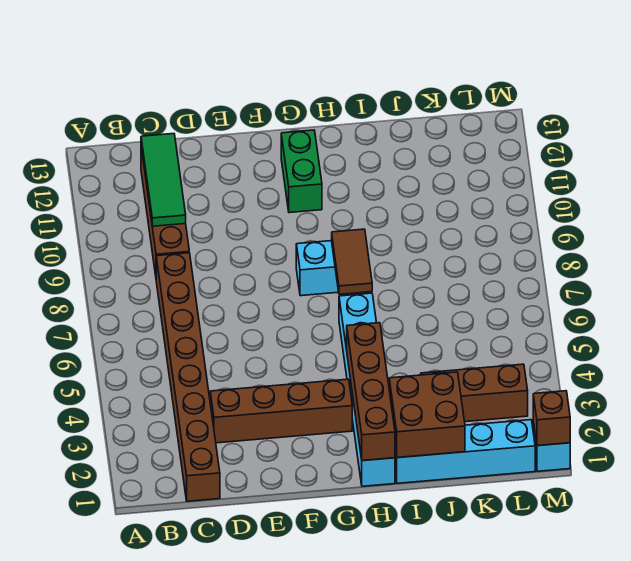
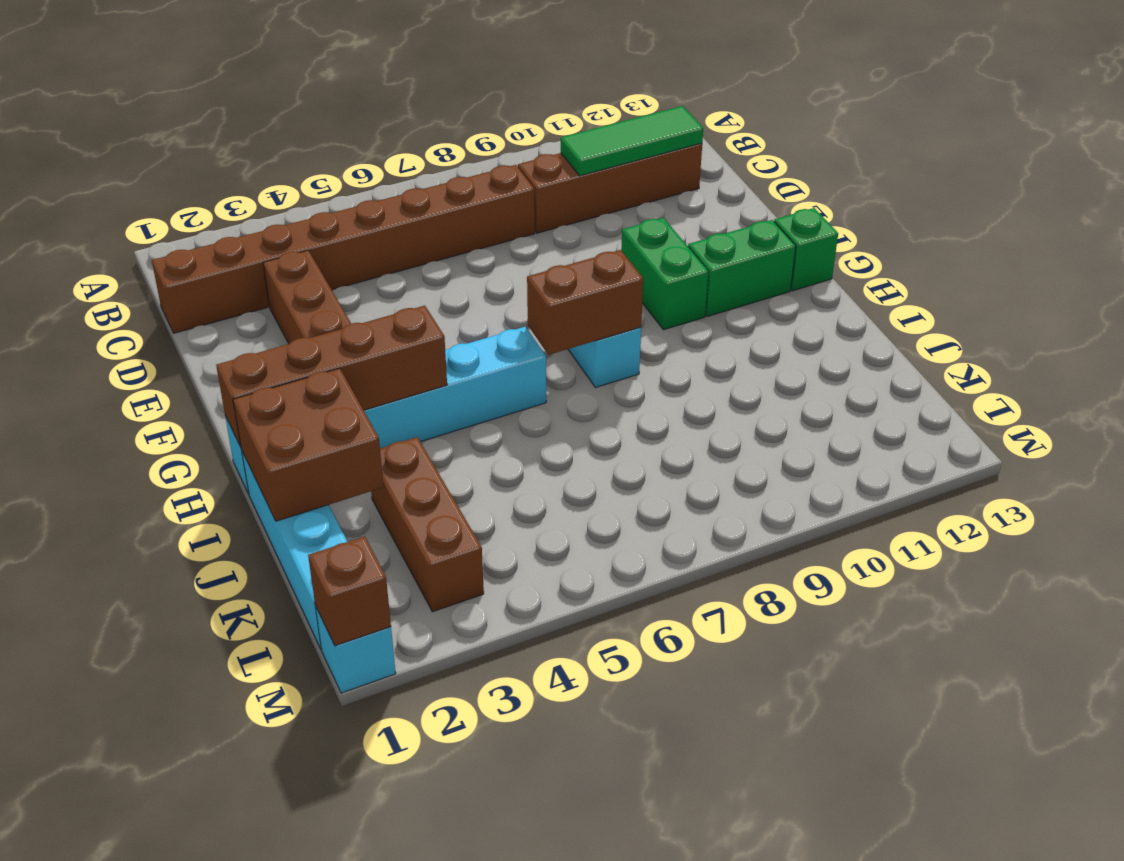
none -> green brick F10:G10 level 1
none -> green brick G13 level 1
brown tile H7:H8 level 2 -> brown brick H7:H8 level 2

